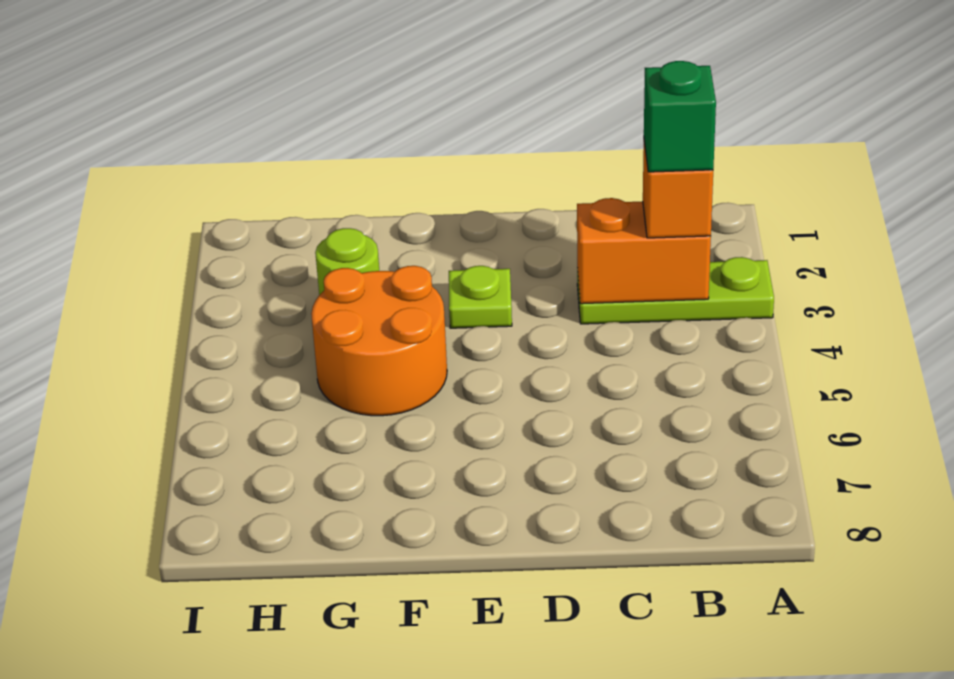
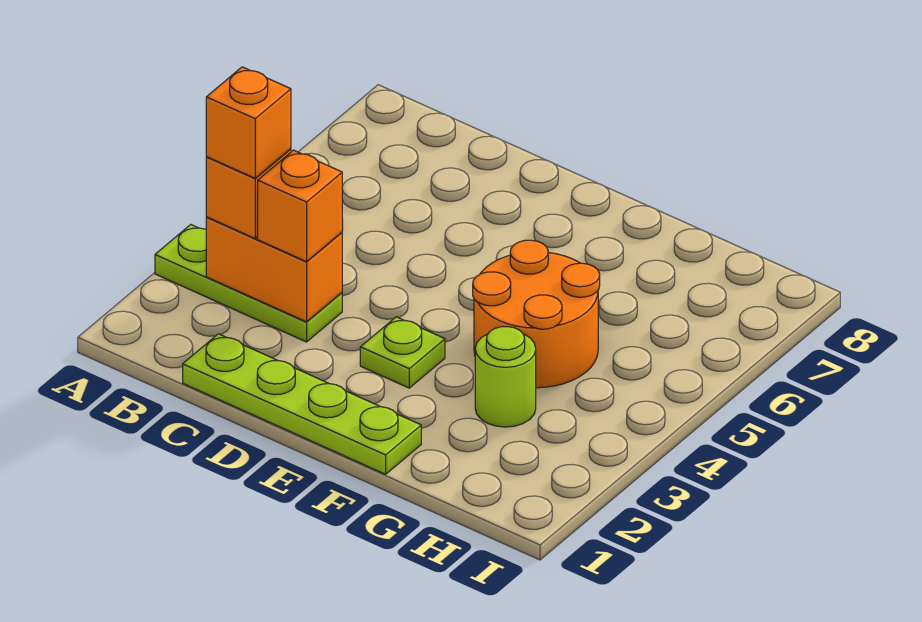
green brick B3 level 4 -> orange brick B3 level 4
none -> lime plate C1:F1 level 1
none -> orange brick C3 level 3

